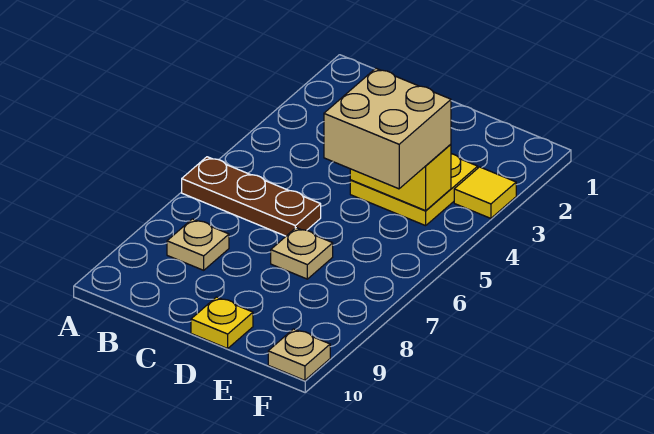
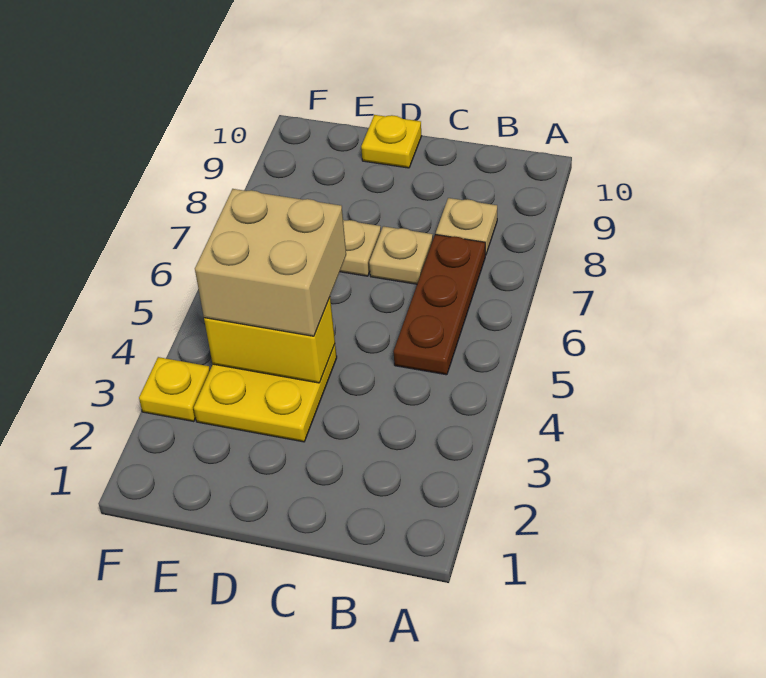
brown plate A6:C6 level 1 -> brown plate B5:B7 level 1
yellow tile F3 level 1 -> yellow plate F3 level 1
tan plate F10 level 1 -> tan plate C7 level 1

